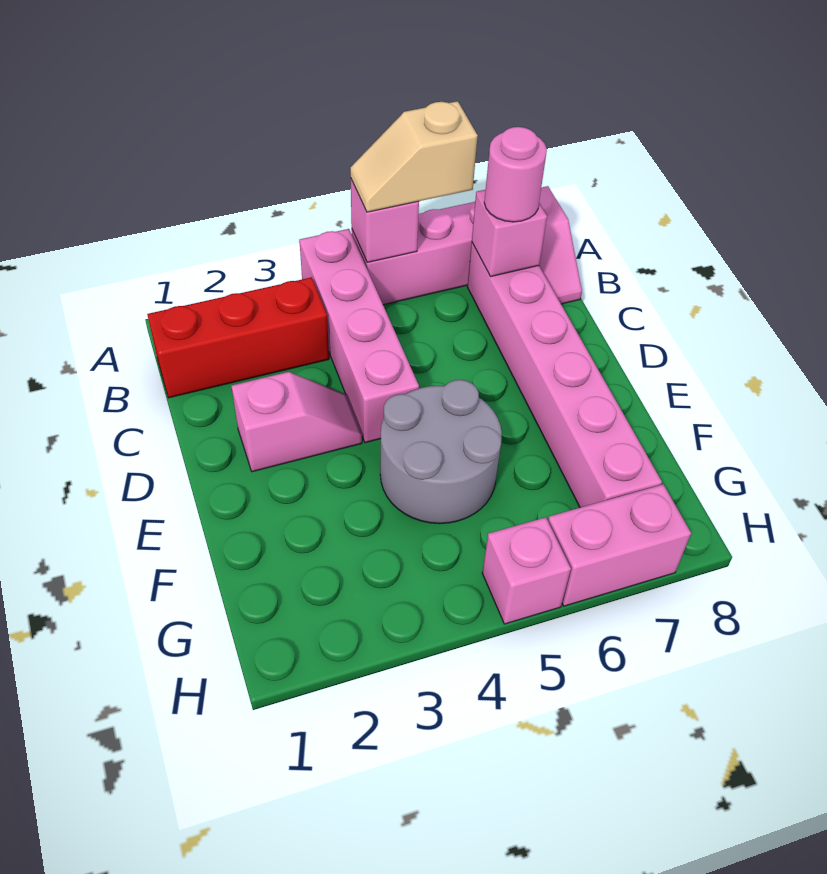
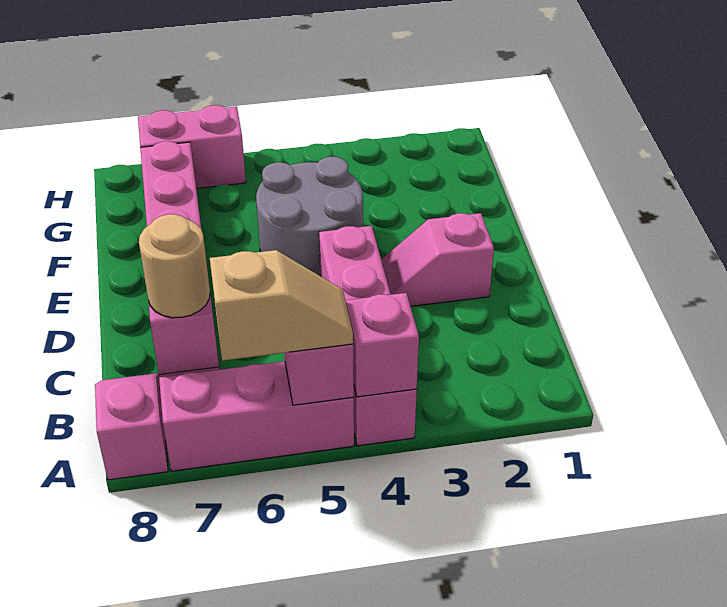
red brick B1:B3 level 1 -> none
pink round brick B7 level 3 -> tan round brick B7 level 3
pink brick H5 level 1 -> pink brick A4 level 2

